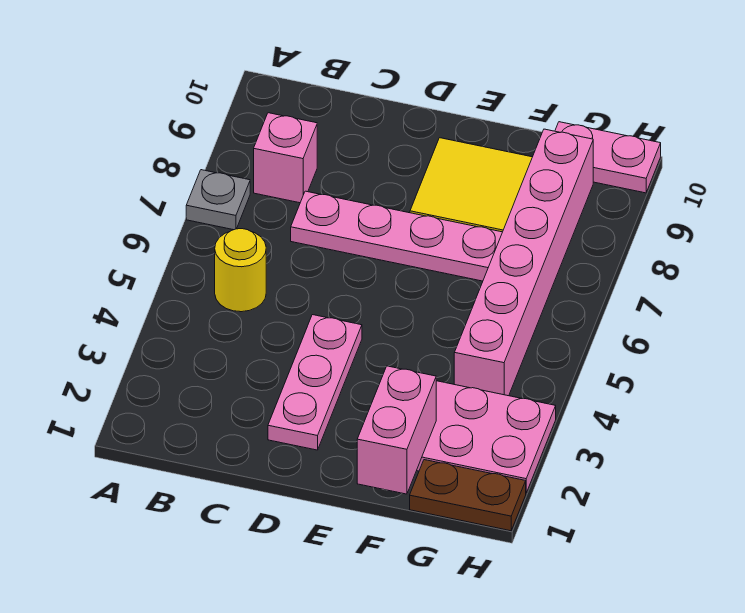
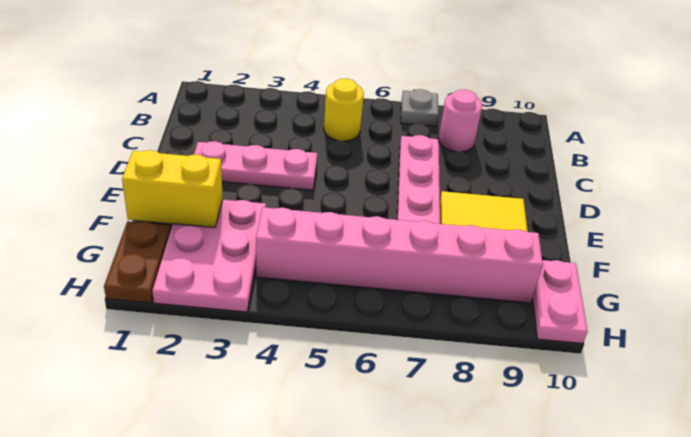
pink brick B8 level 1 -> pink round brick B8 level 1
pink brick F1:F2 level 2 -> yellow brick F1:F2 level 2

